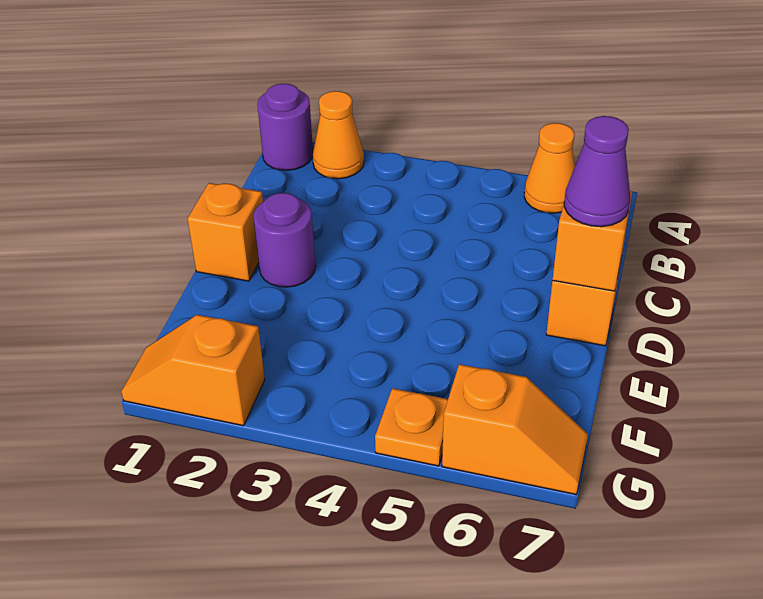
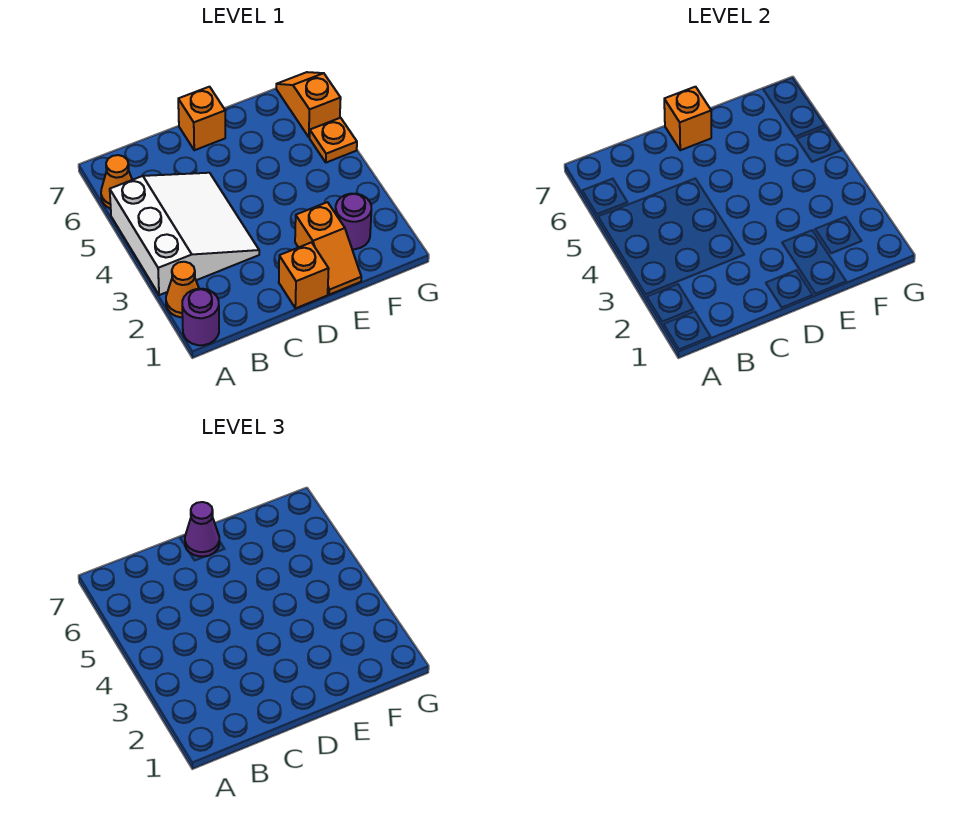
none -> white slope A3:C5 level 1 top A
purple round brick D2 level 1 -> purple round brick F2 level 1
orange slope G1:G2 level 1 top 2 -> orange slope E1:E2 level 1 top 2

